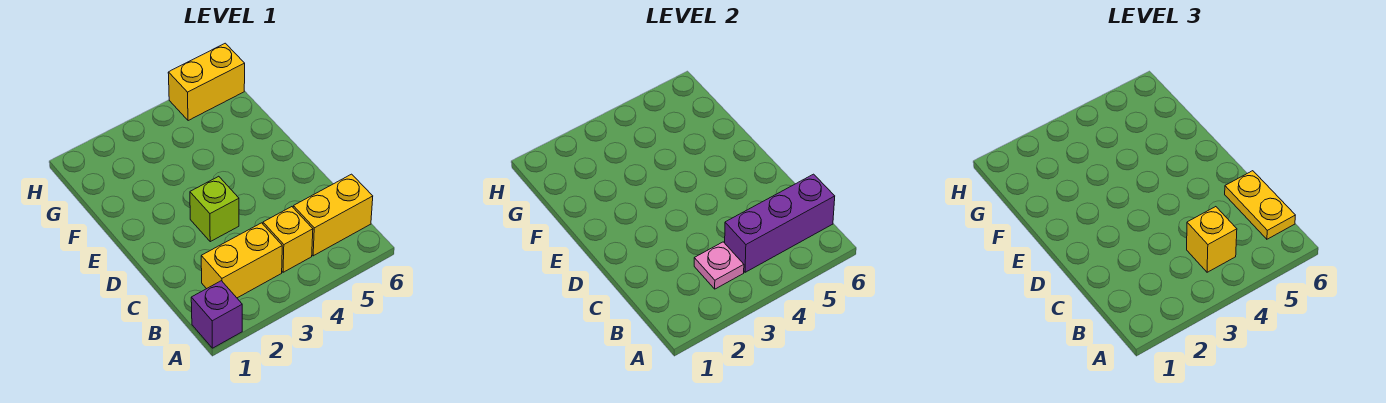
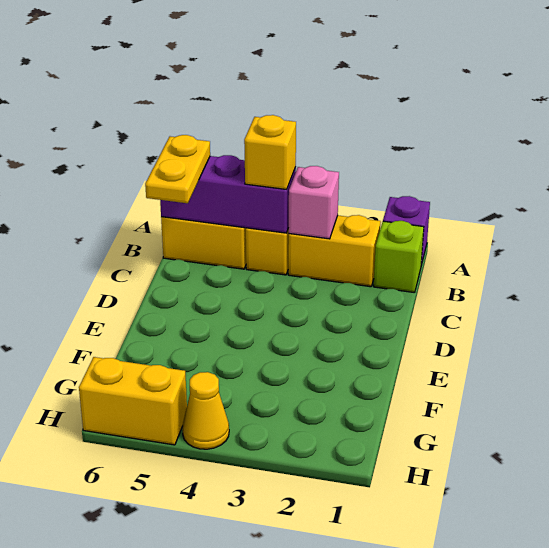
pink plate B3 level 2 -> pink brick B3 level 2
lime brick D3 level 1 -> lime brick B1 level 1
none -> yellow cone H4 level 1

